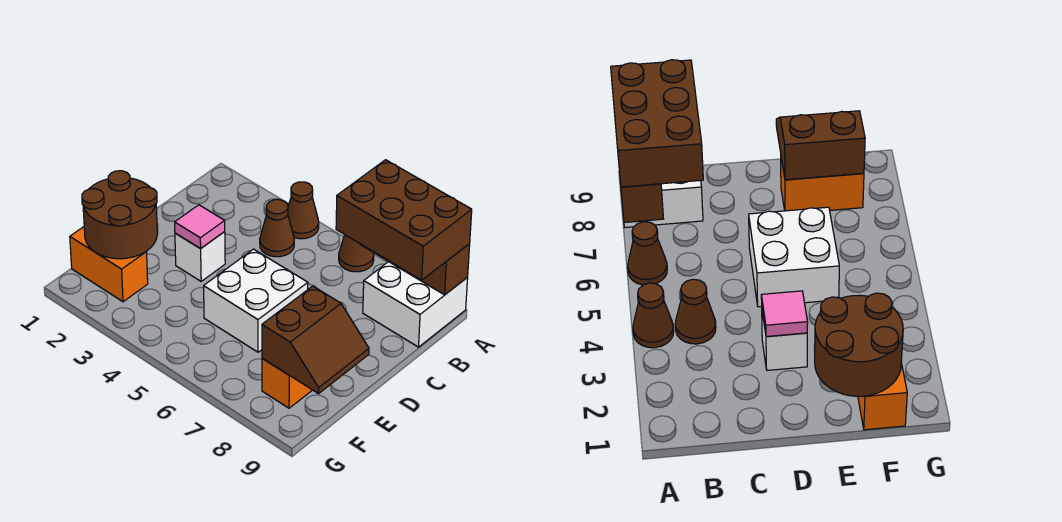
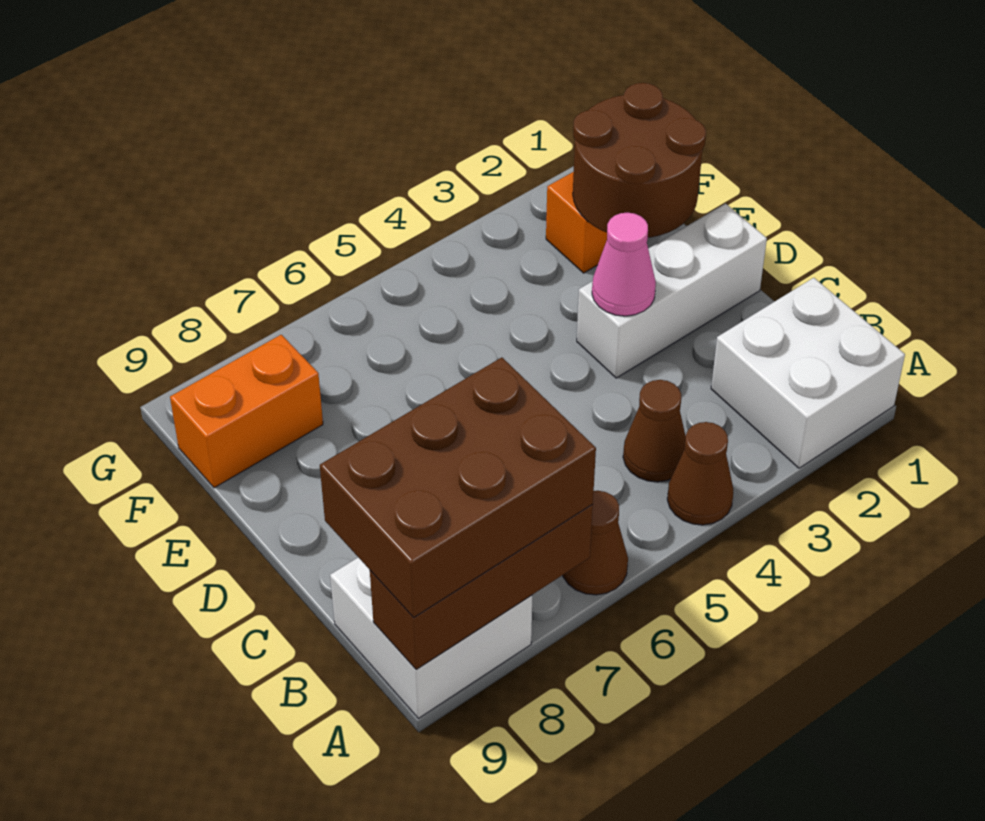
white brick D3 level 1 -> white brick D1:D3 level 1
pink tile D3 level 2 -> pink cone D3 level 2
white brick D5:E6 level 1 -> white brick A1:B2 level 1
orange brick E8:F8 level 1 -> orange brick F8:F9 level 1
brown slope E8:F9 level 2 top 8 -> none

